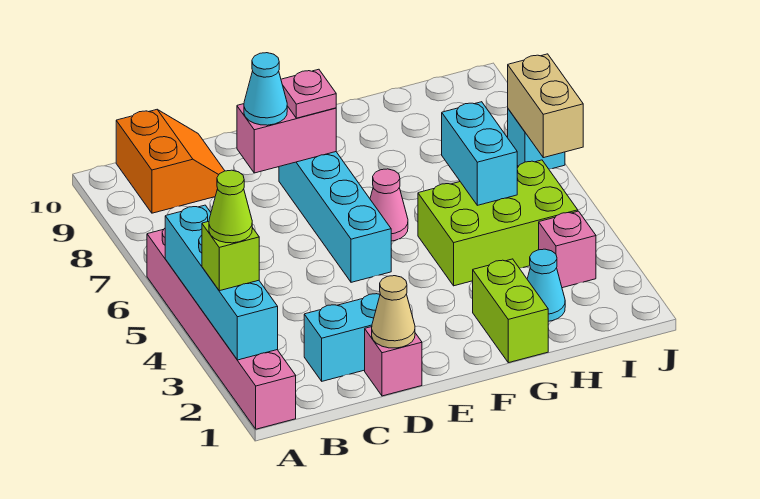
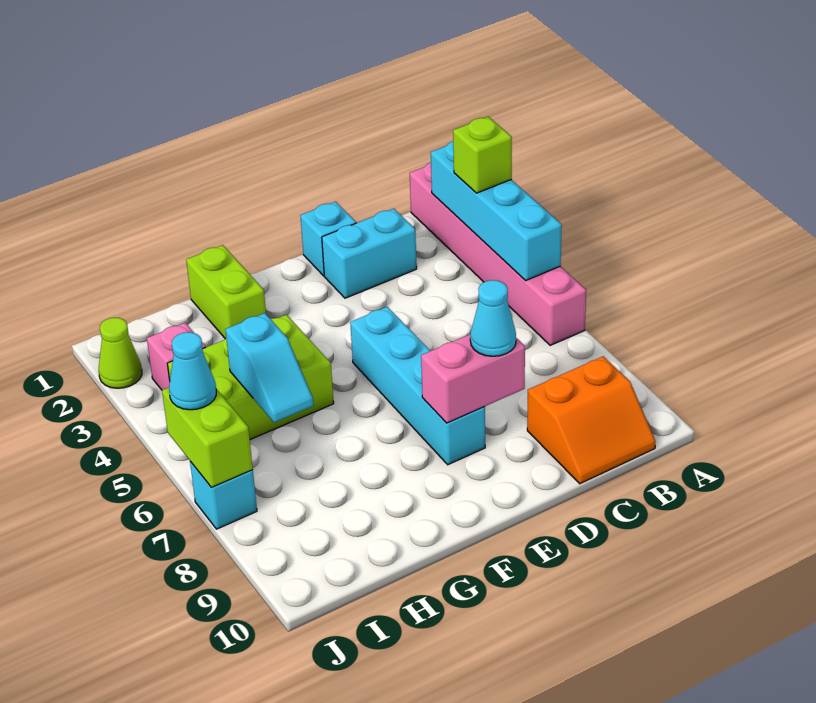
lime cone A3 level 4 -> lime cone J2 level 1
orange slope B9:C10 level 1 top B -> orange slope B9:C10 level 1 top 9
pink brick D1 level 1 -> cyan brick D1 level 1
tan cone D1 level 2 -> none
pink plate E8 level 3 -> none
pink cone F6 level 1 -> none
cyan cone H2 level 1 -> cyan cone J6 level 3
cyan brick H5:H6 level 2 -> cyan slope H5:H6 level 2 top 5
tan brick J6:J7 level 2 -> lime brick J6:J7 level 2

